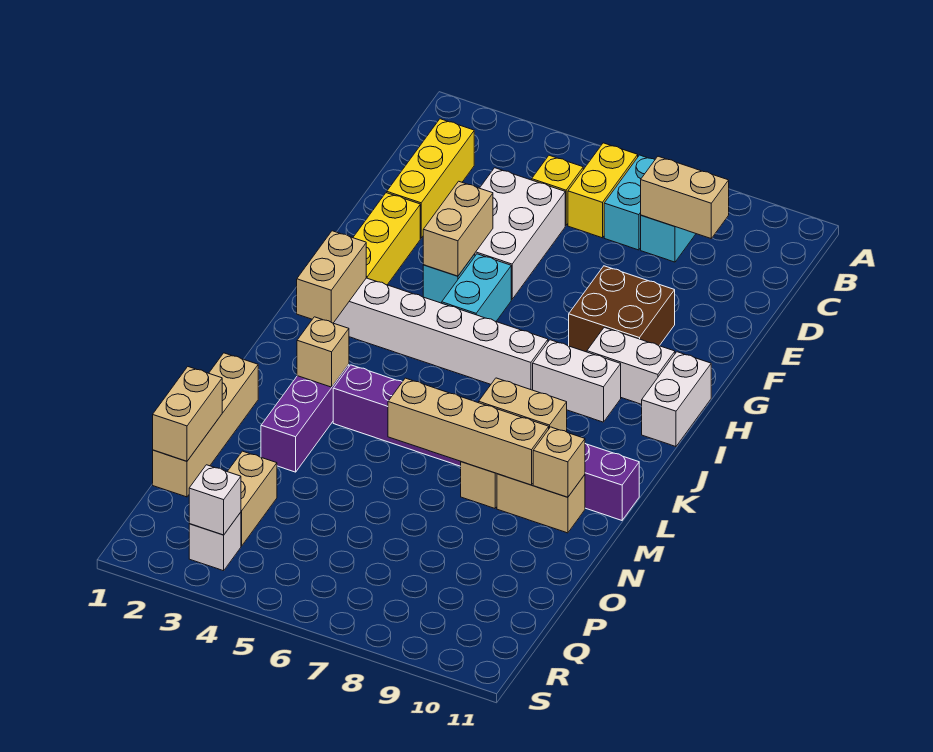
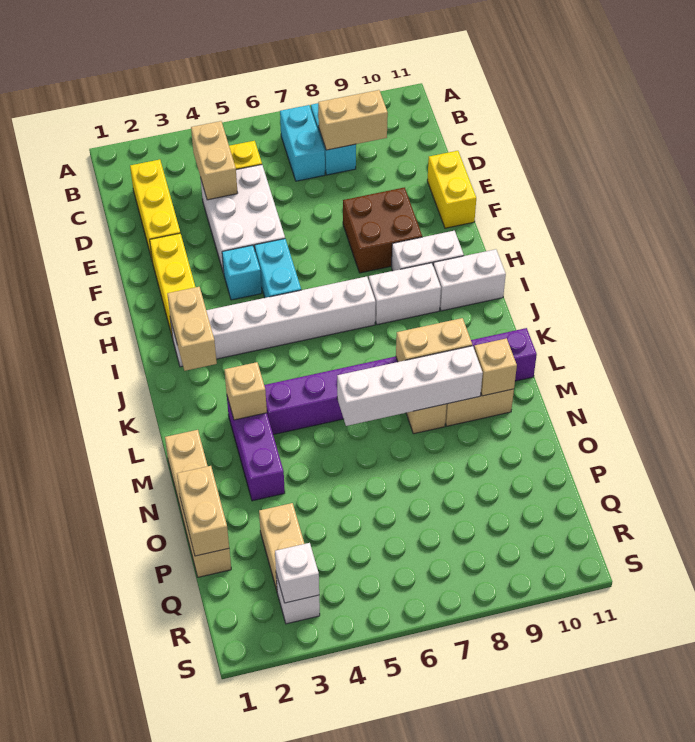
yellow brick B6:C6 level 1 -> yellow brick E11:F11 level 1
tan brick F4:G4 level 2 -> tan brick C4:D4 level 2
white brick H11:I11 level 1 -> white brick I10:I11 level 1
tan brick M6:M9 level 2 -> white brick M6:M9 level 2

